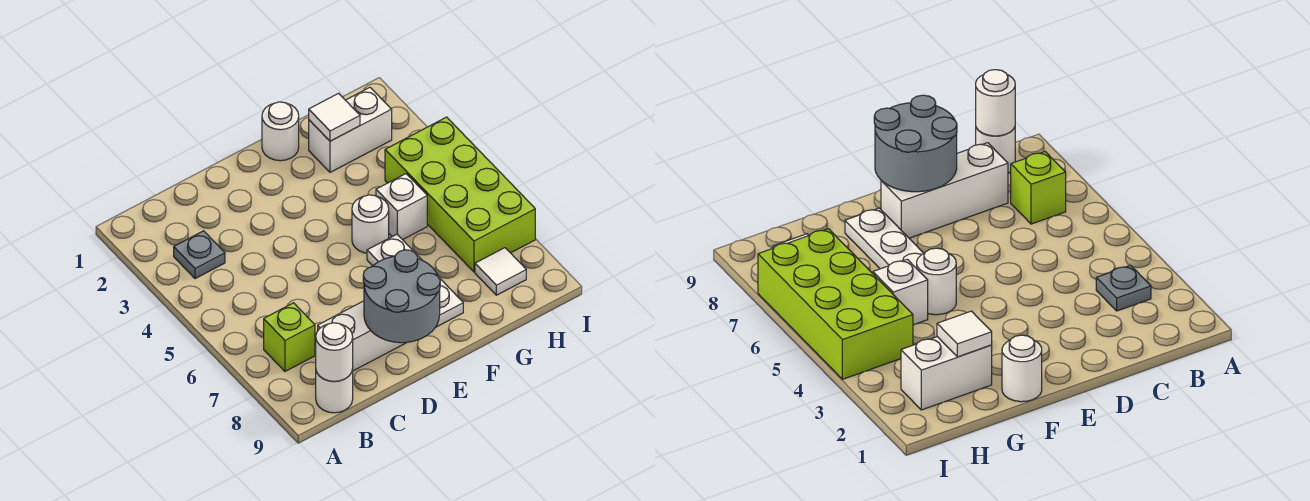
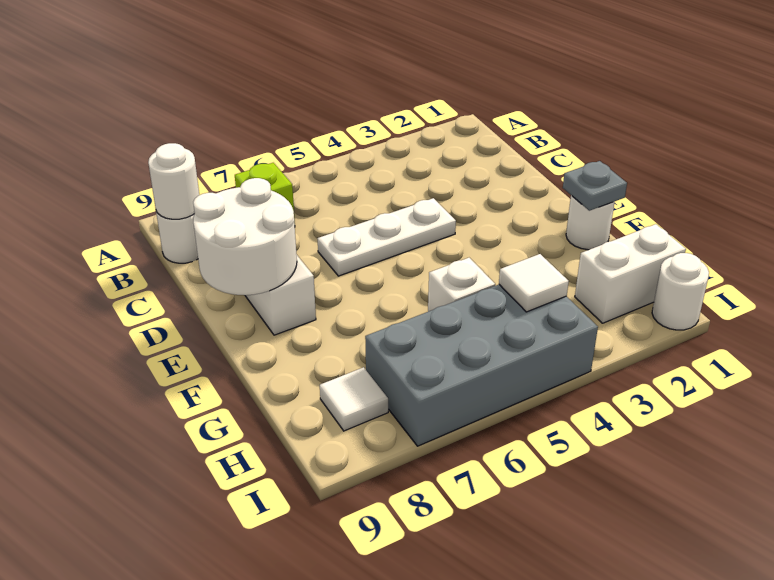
grey plate B3 level 1 -> grey plate F1 level 2
grey round brick D8:E9 level 2 -> white round brick D8:E9 level 2
white round brick F5 level 1 -> white round brick I1 level 1
white plate F6:F8 level 1 -> white plate D4:D6 level 1
white brick G2:H2 level 1 -> white brick H1:H2 level 1
white tile G2 level 2 -> white tile H4 level 2
lime brick H4:I7 level 1 -> grey brick H4:I7 level 1

